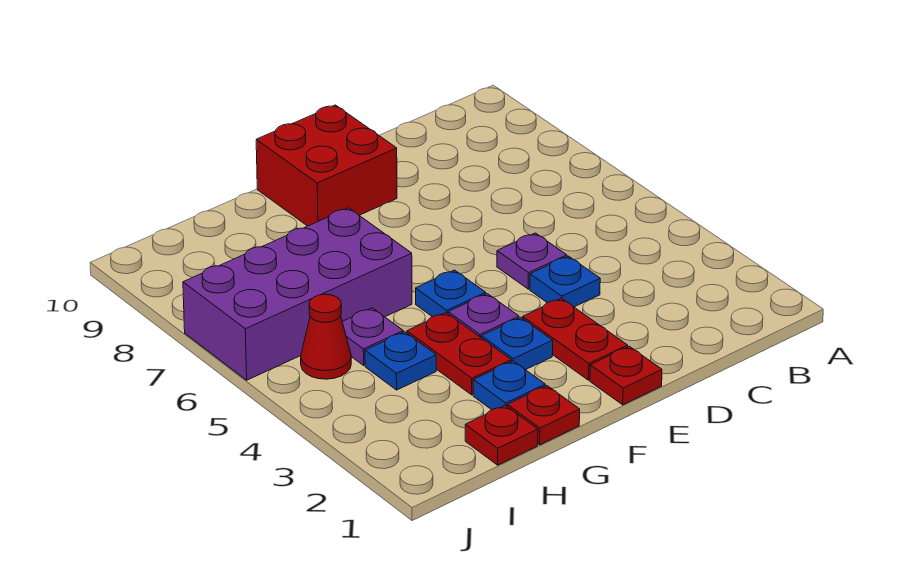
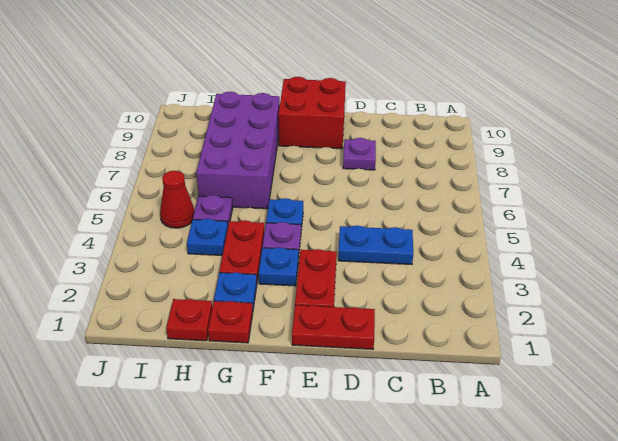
blue plate D4 level 1 -> blue plate C4:D4 level 1
purple plate D5 level 1 -> purple plate D8 level 1
red plate E1 level 1 -> red plate D1:E1 level 1
purple brick G6:J7 level 1 -> purple brick G6:H9 level 1

